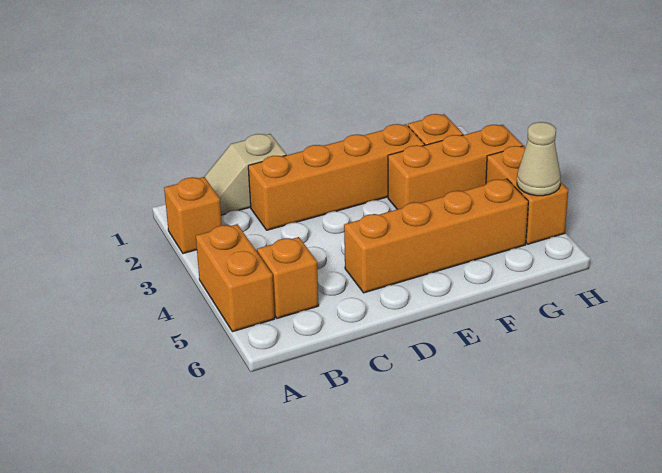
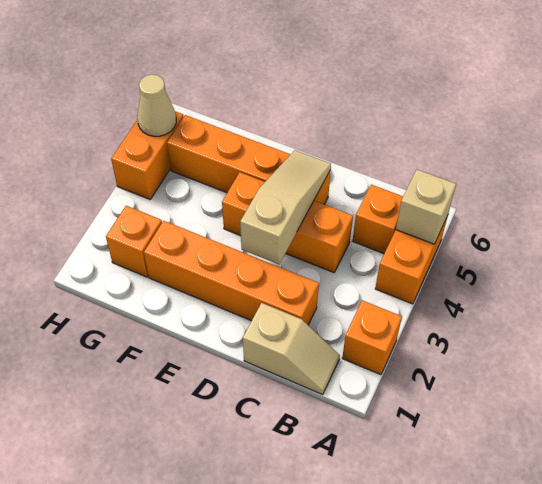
none -> tan brick A5 level 2
none -> tan slope D3:D5 level 2 top 3
orange brick F3:H3 level 1 -> orange brick C4:E4 level 1

